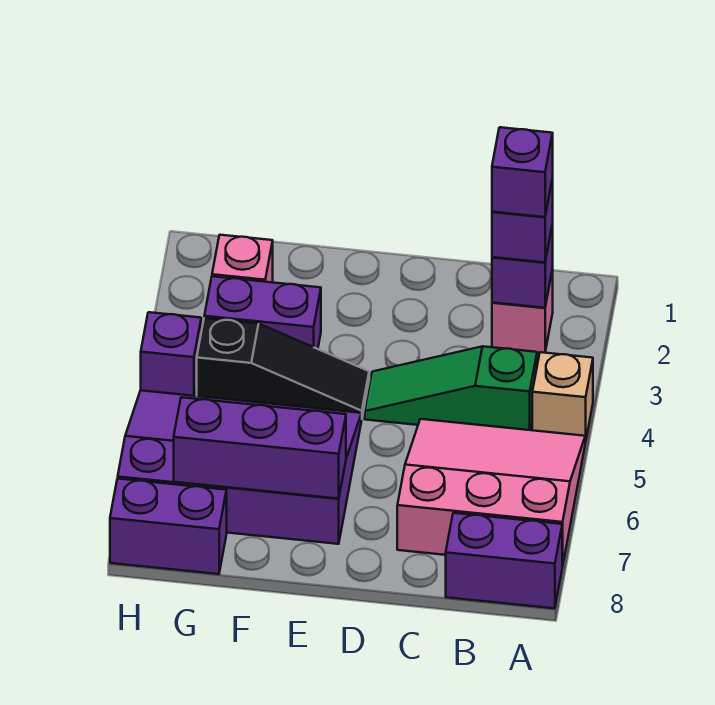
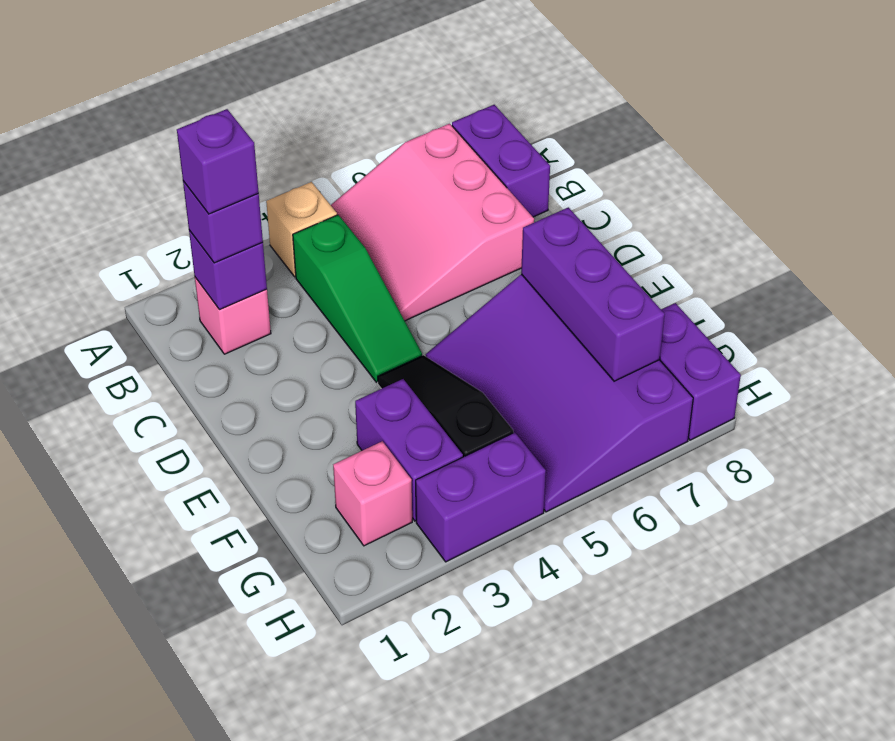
purple brick H4 level 1 -> purple brick H3:H4 level 1

